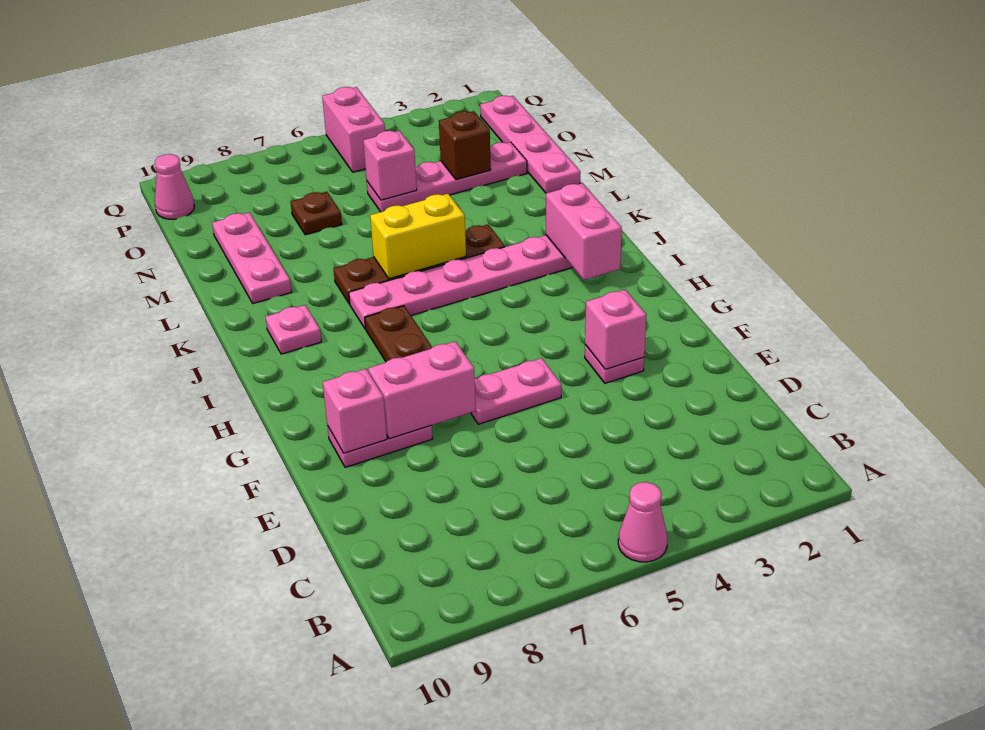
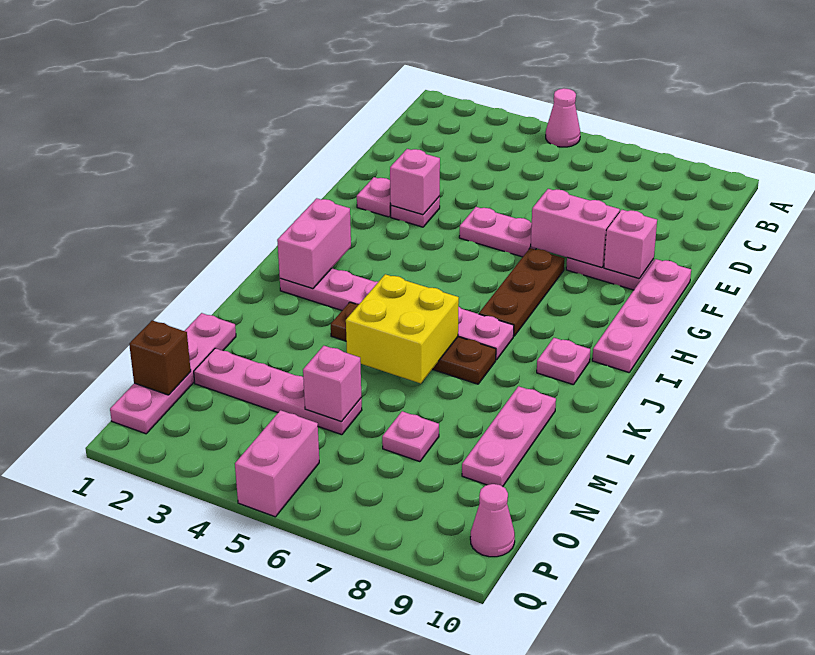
none -> pink plate F2 level 1
none -> pink plate F10:I10 level 1
yellow brick K5:K6 level 2 -> yellow brick K5:L6 level 2
brown brick N3 level 2 -> brown brick O1 level 2
brown plate N7 level 1 -> pink plate N7 level 1

